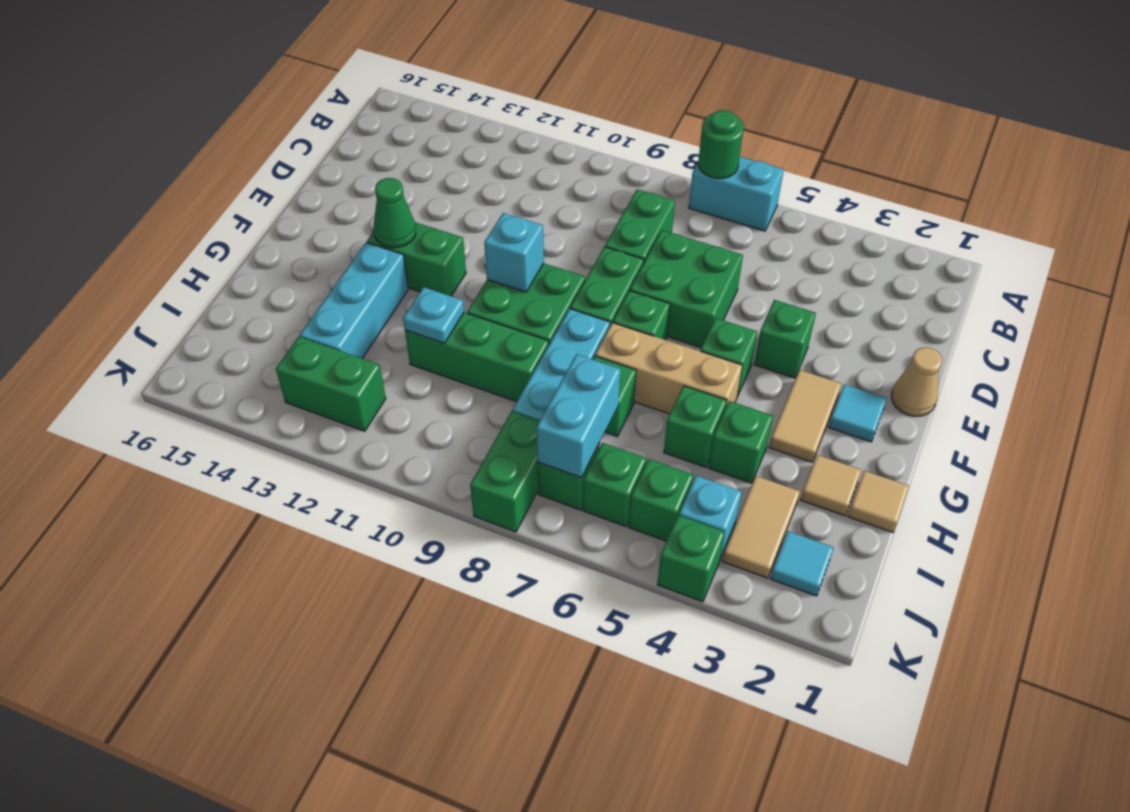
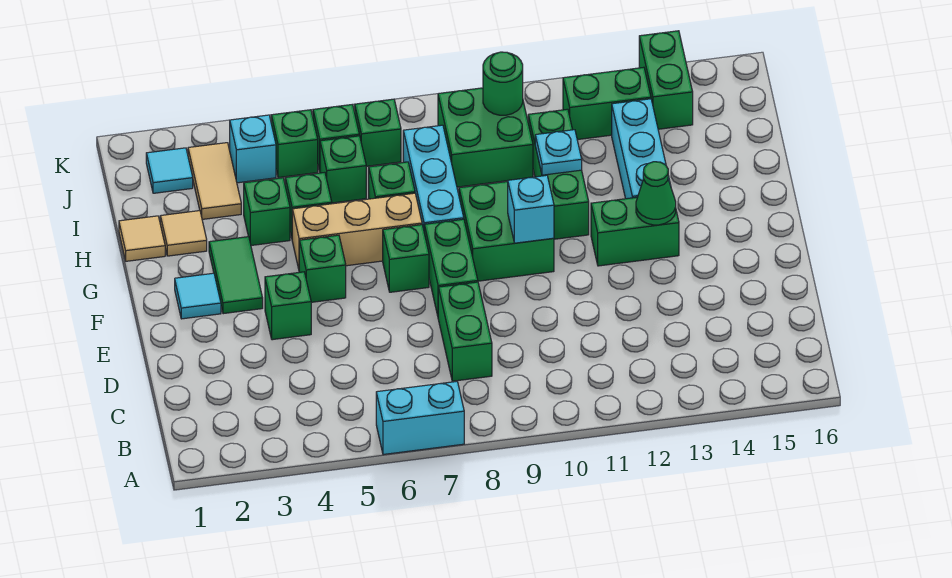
green round brick A7 level 2 -> green round brick J10 level 2
green brick D6:E7 level 1 -> green brick I9:J10 level 1
tan cone E1 level 1 -> none
tan tile F3:G3 level 1 -> green tile F3:G3 level 1
green brick H9:H11 level 1 -> green brick G11:I11 level 1
cyan brick I7:J7 level 2 -> none
green brick J8:K8 level 1 -> green brick J14:K14 level 1
green brick K4 level 1 -> green brick I6 level 1

